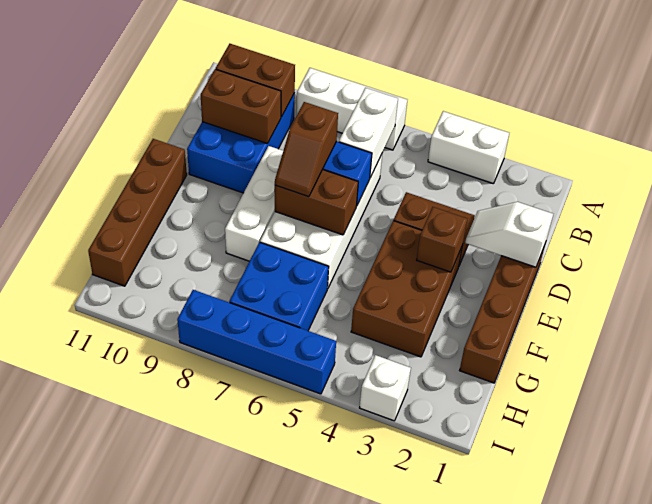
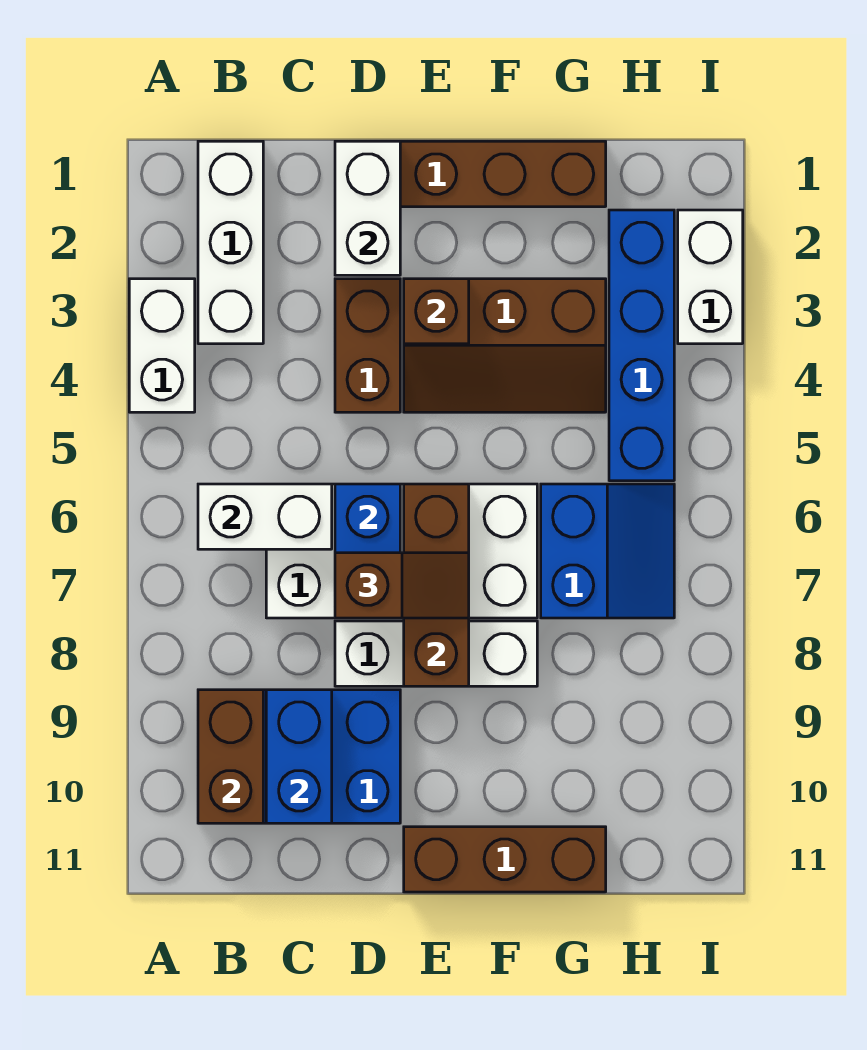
white brick A6:A8 level 1 -> white brick B1:B3 level 1
brown brick C9:C10 level 2 -> blue brick C9:C10 level 2
white slope D1:D2 level 2 top 1 -> white brick D1:D2 level 2
brown brick E3:G4 level 1 -> brown slope E3:G4 level 1 top 3
brown brick E6:E7 level 2 -> brown brick E6:E8 level 2
brown brick E11:H11 level 1 -> brown brick E11:G11 level 1
blue brick G6:H7 level 1 -> blue slope G6:H7 level 1 top G
white brick I3 level 1 -> white brick I2:I3 level 1
blue brick I5:I8 level 1 -> blue brick H2:H5 level 1

